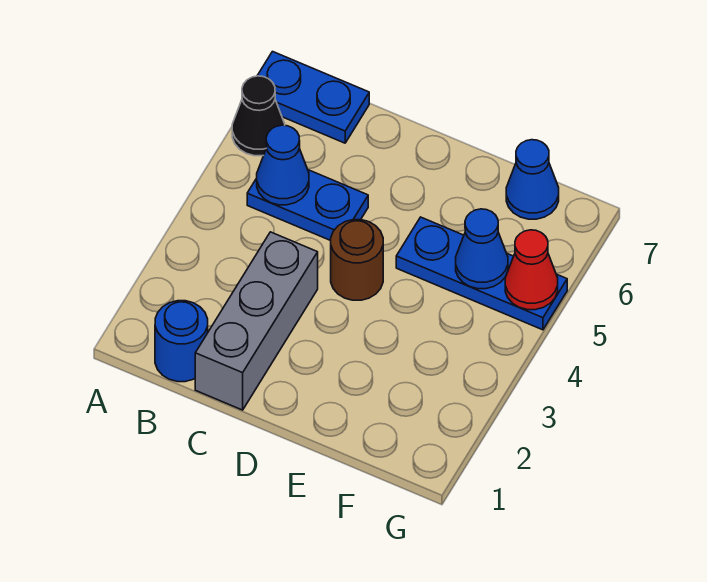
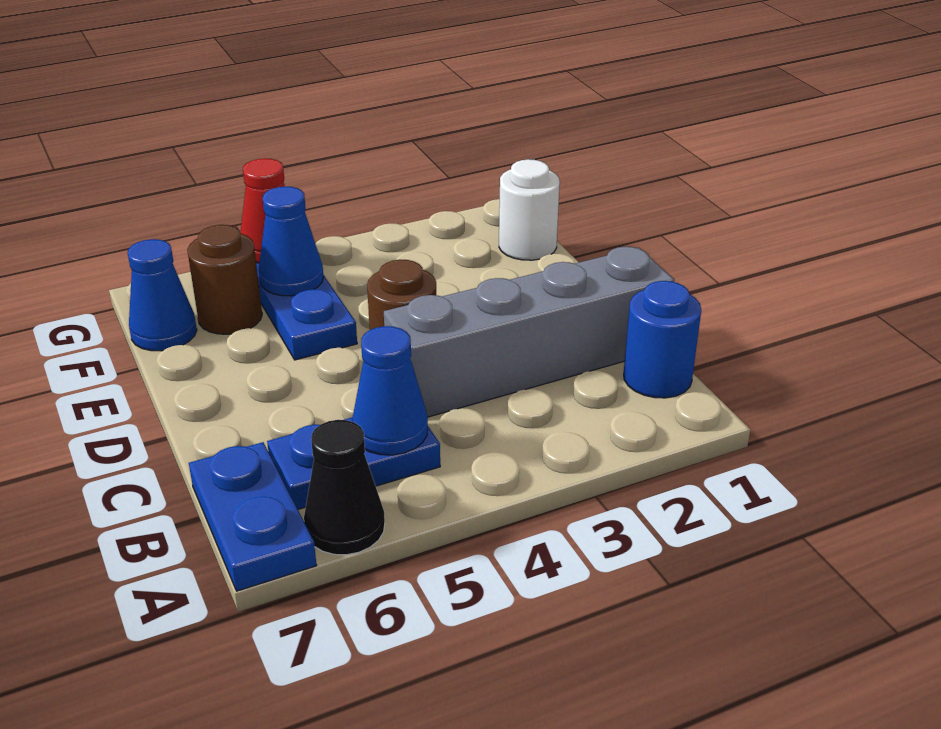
blue plate B5:C5 level 1 -> blue plate B5:B6 level 1
grey brick C1:C3 level 1 -> grey brick C1:C4 level 1
none -> white round brick F1 level 1
none -> brown round brick F6 level 1

